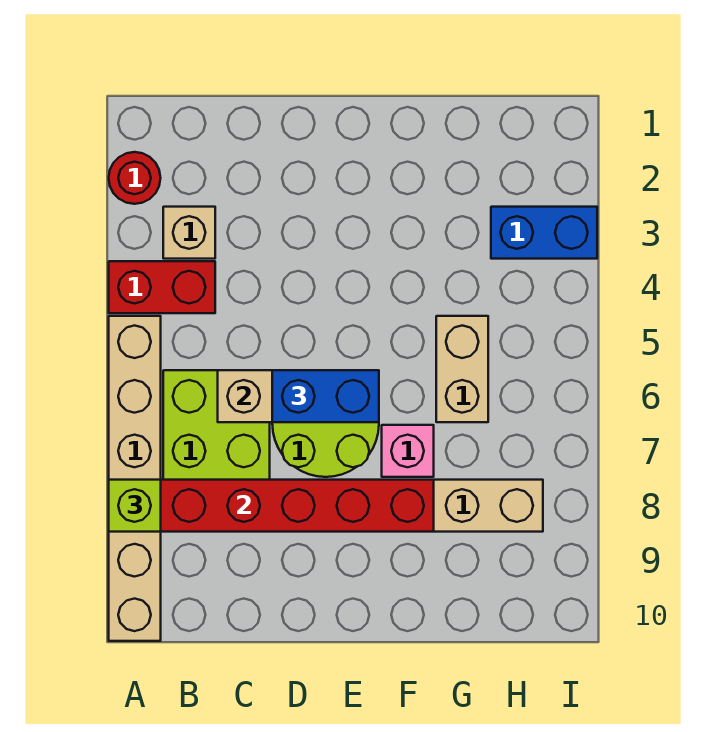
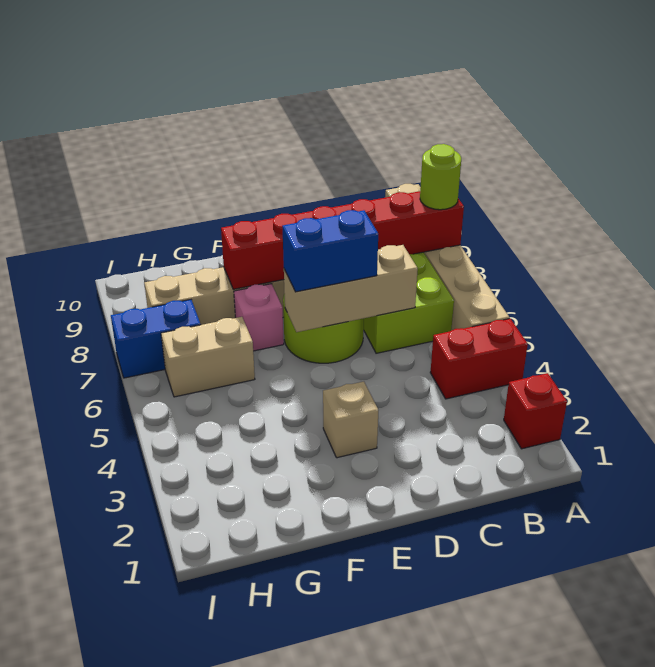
red round brick A2 level 1 -> red brick A2 level 1
lime brick A8 level 3 -> lime round brick A8 level 3
tan brick B3 level 1 -> tan brick E3 level 1
tan brick G5:G6 level 1 -> tan brick G6:H6 level 1
blue brick H3:I3 level 1 -> blue brick H7:I7 level 1

